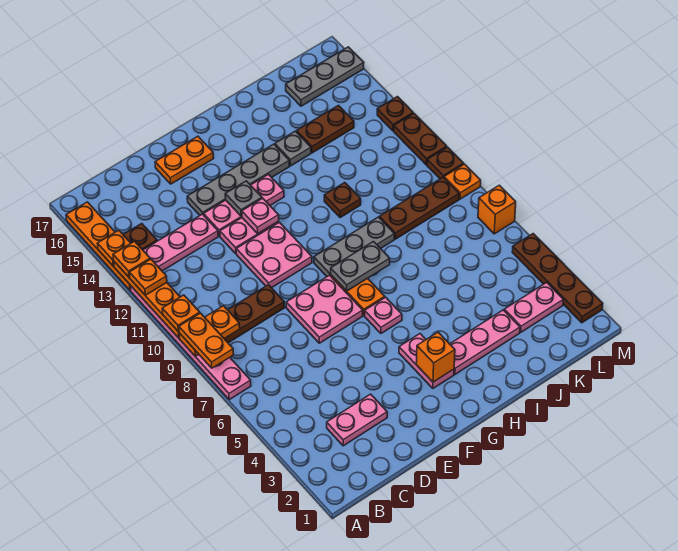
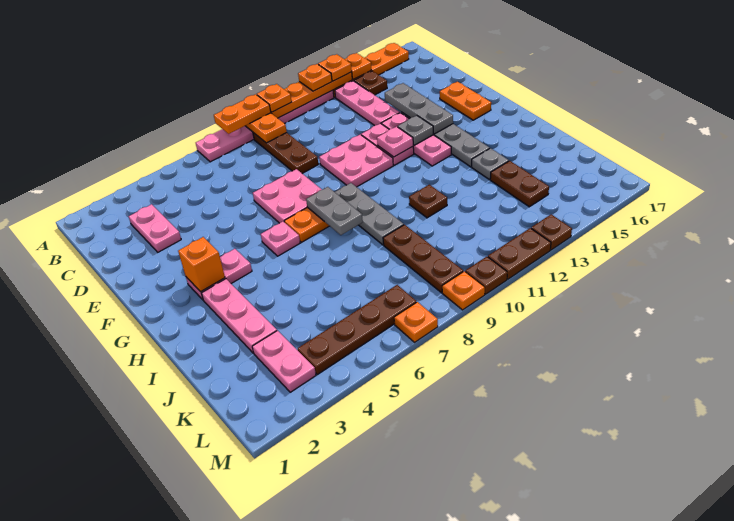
grey plate K16:M16 level 1 -> grey plate D14:F14 level 2
brown plate M2:M5 level 1 -> brown plate L4:L7 level 1
orange brick M7 level 1 -> orange plate M7 level 1

